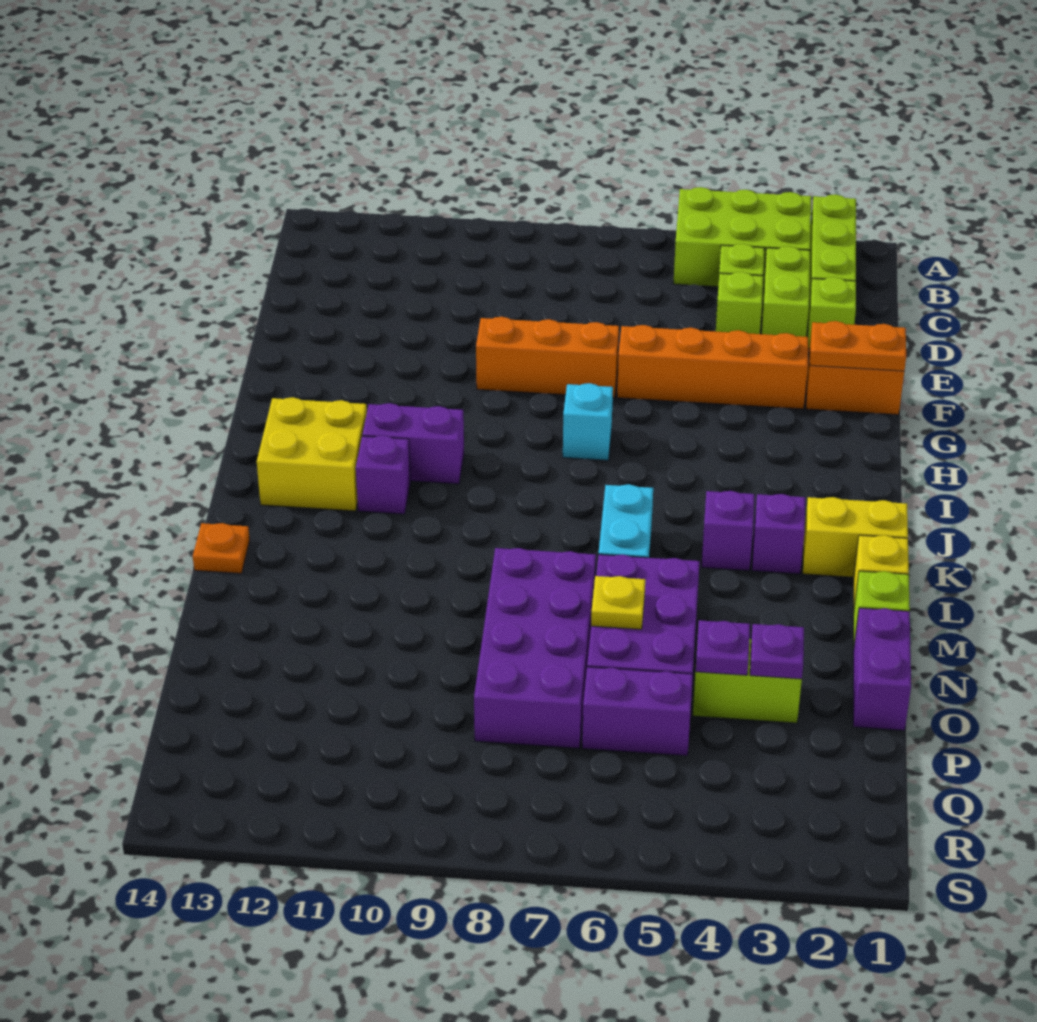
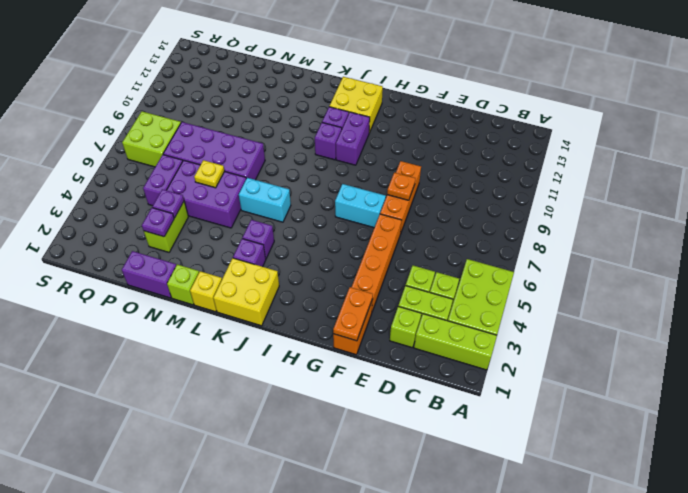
cyan brick H7 level 1 -> cyan brick G7:H7 level 1
none -> purple brick J10 level 1
yellow brick K1:K2 level 1 -> yellow brick J1:K2 level 1
orange plate L14 level 1 -> orange plate F8 level 2
none -> lime brick Q7:R8 level 1

